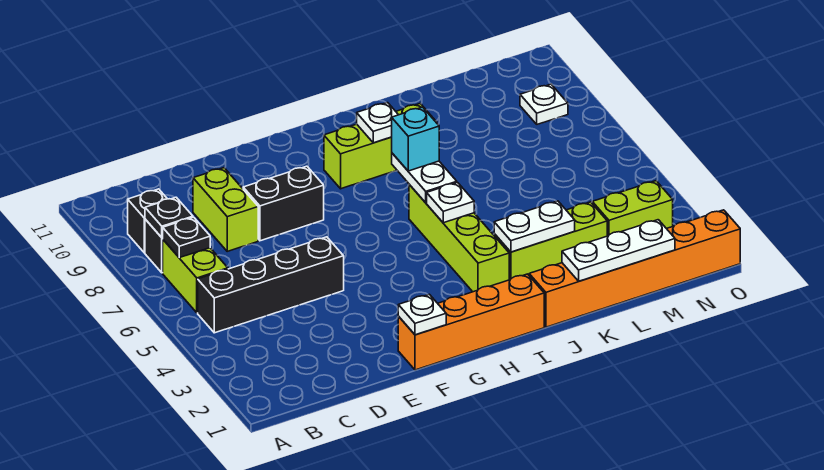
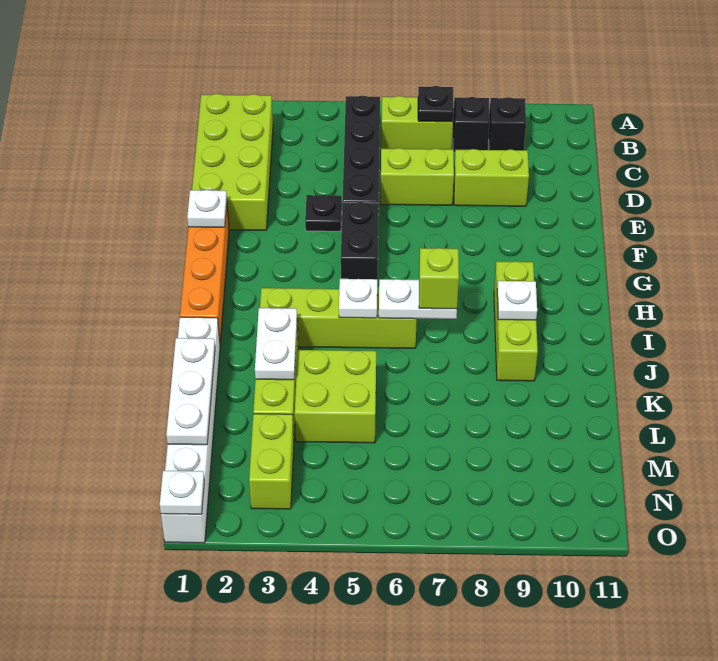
none -> lime brick B1:E2 level 1
black plate B8 level 2 -> black plate E4 level 1
none -> lime brick D6:D7 level 1
black brick E8:F8 level 1 -> black brick F5:G5 level 1
cyan brick I7 level 3 -> lime brick I7 level 3
orange brick J1:O1 level 1 -> white brick J1:O1 level 1
none -> lime brick K4:L5 level 1
white plate N9 level 1 -> white plate O1 level 2

